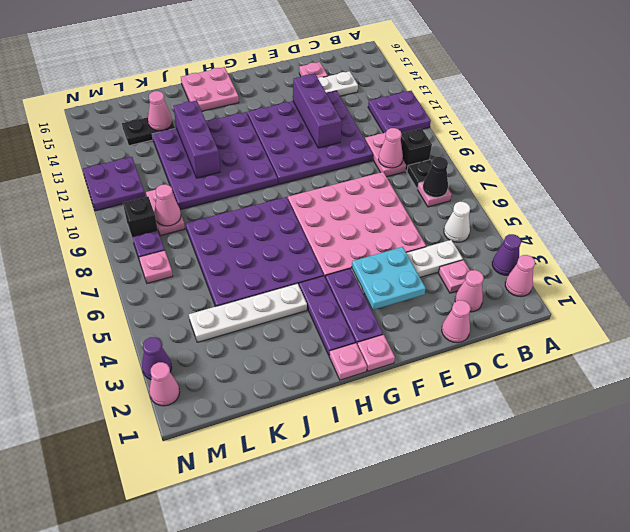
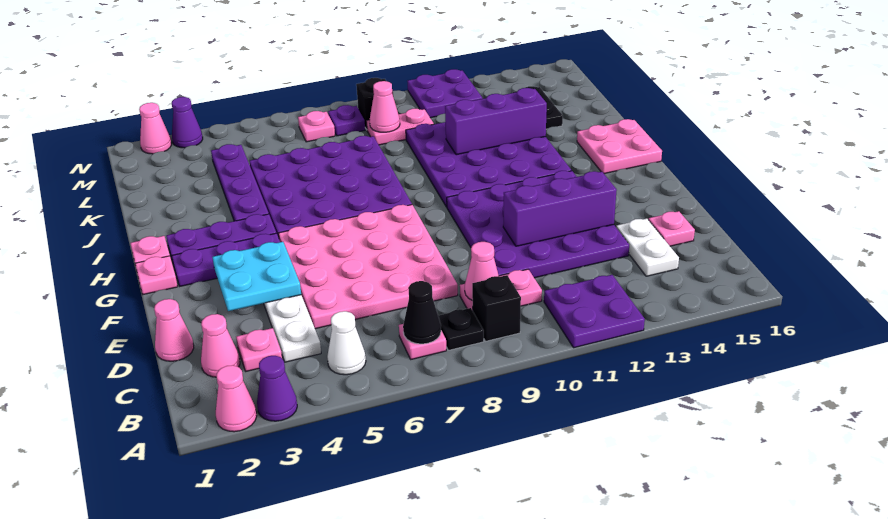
white plate I4:L4 level 1 -> purple plate I4:L4 level 1
pink cone K14 level 2 -> none

